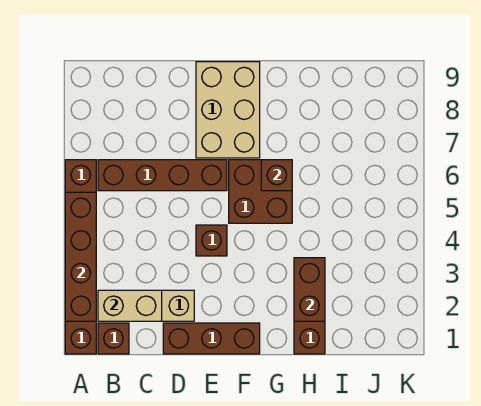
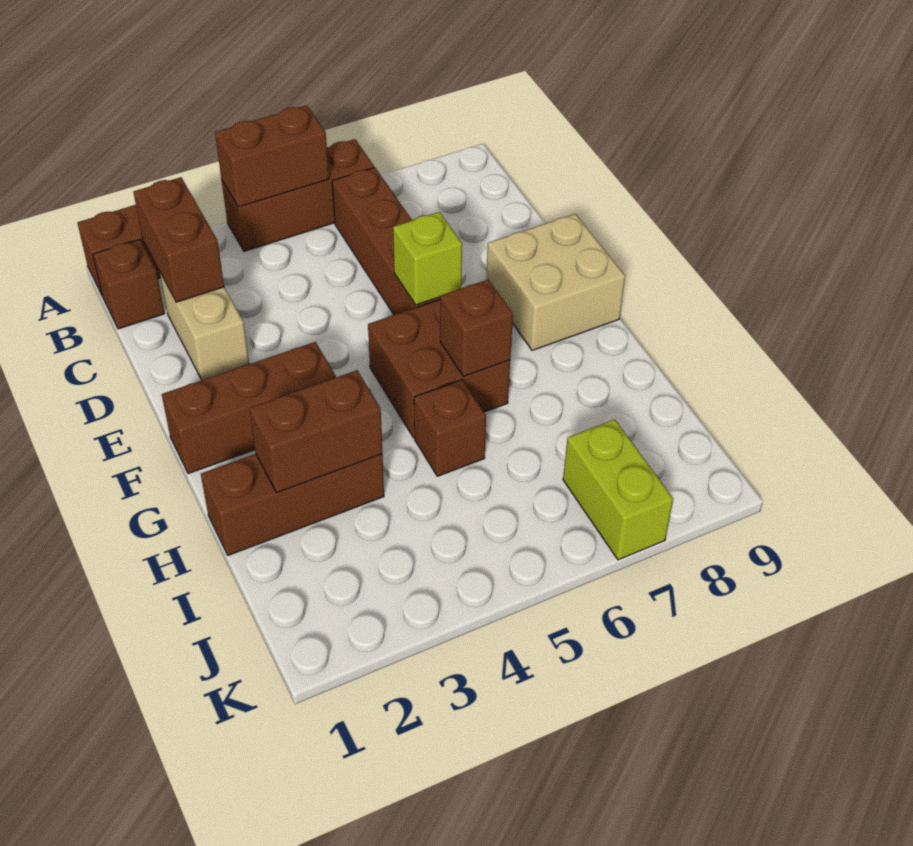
brown brick A2:A5 level 2 -> brown brick A4:A5 level 2
tan brick B2:C2 level 2 -> brown brick B2:C2 level 2
brown brick D1:F1 level 1 -> brown brick F1:F3 level 1
brown brick E4 level 1 -> brown brick H5 level 1
none -> lime brick E6 level 2
tan brick E7:F9 level 1 -> tan brick E8:F9 level 1
none -> lime brick J7:K7 level 1

